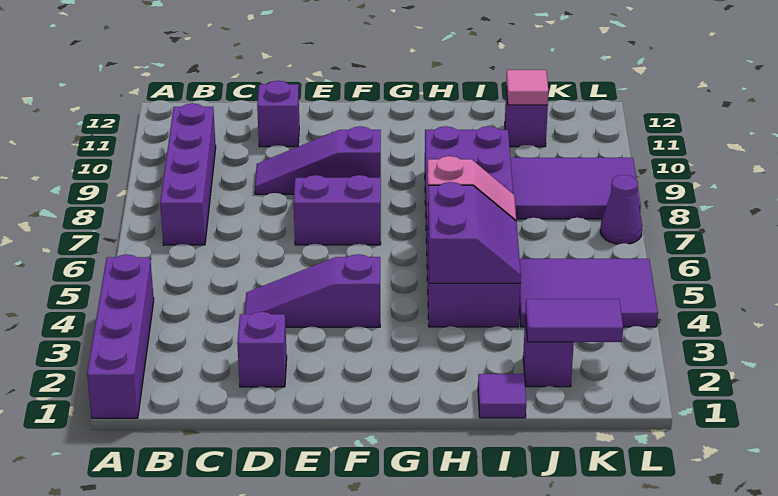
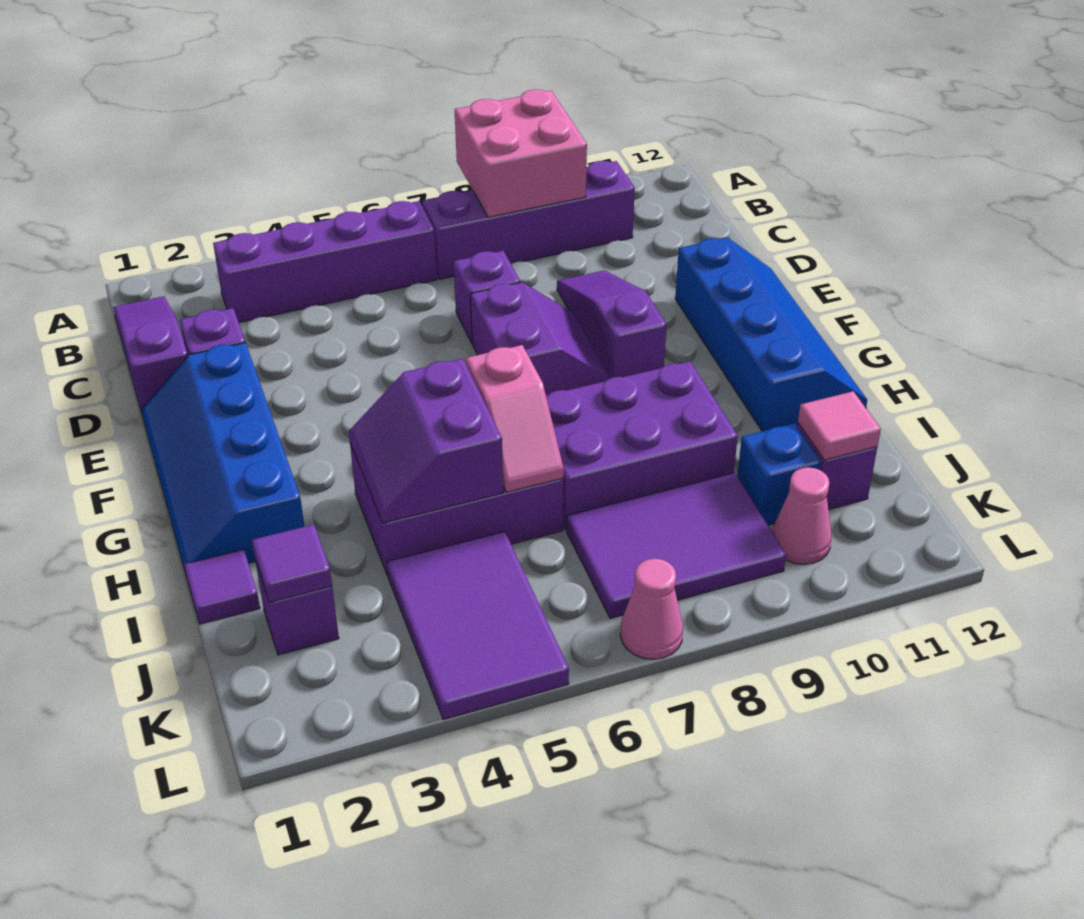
purple brick A1:A4 level 1 -> purple brick B3:B6 level 1
none -> pink brick A8:B9 level 2
purple slope D4:F4 level 1 top F -> purple slope B1:D1 level 1 top D
purple brick D11 level 1 -> purple brick D7 level 1
none -> blue slope E1:H2 level 1 top 2
none -> blue slope E11:H12 level 1 top 11
purple slope H4:I5 level 2 top H -> purple slope H4:I5 level 2 top 5
purple tile J2:K2 level 2 -> purple tile J2 level 2
purple tile J8:L9 level 1 -> purple tile J7:K9 level 1
none -> blue brick J10 level 1
none -> pink cone K10 level 1
purple cone L7 level 1 -> pink cone L7 level 1

